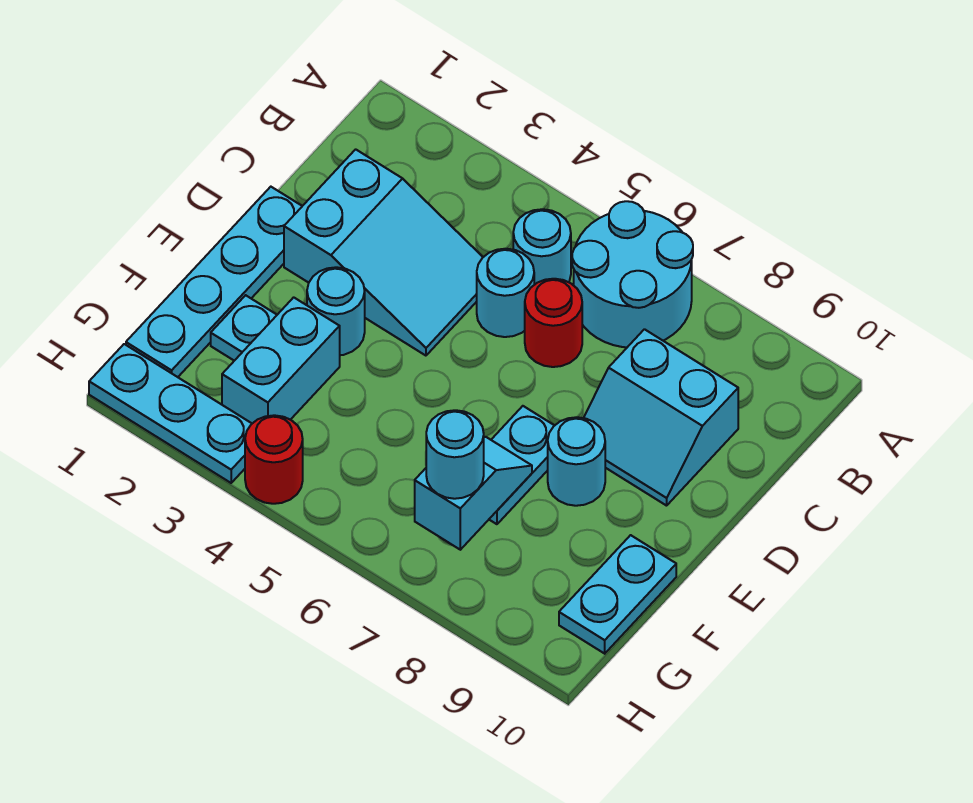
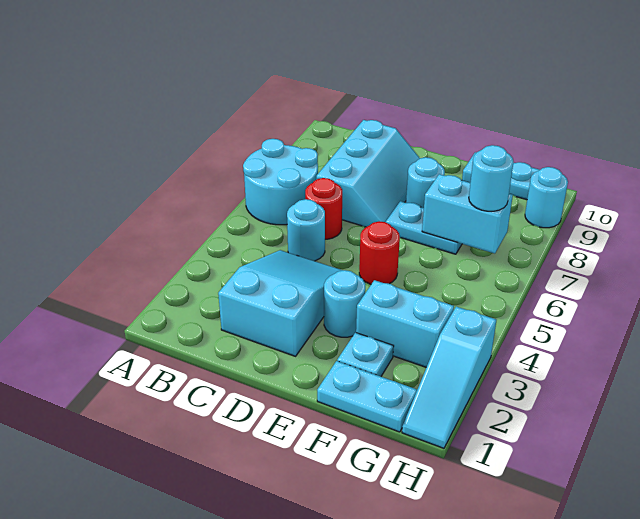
cyan round brick B5 level 1 -> cyan round brick H9 level 1
cyan slope C8:D9 level 1 top C -> cyan slope C7:D9 level 1 top C
cyan plate D1:G1 level 1 -> cyan plate F1:G1 level 1
cyan slope F7:G7 level 2 top G -> cyan brick F7:G7 level 2
cyan plate H1:H3 level 1 -> cyan slope H1:H3 level 1 top 3
red round brick H4 level 1 -> red round brick E5 level 1

